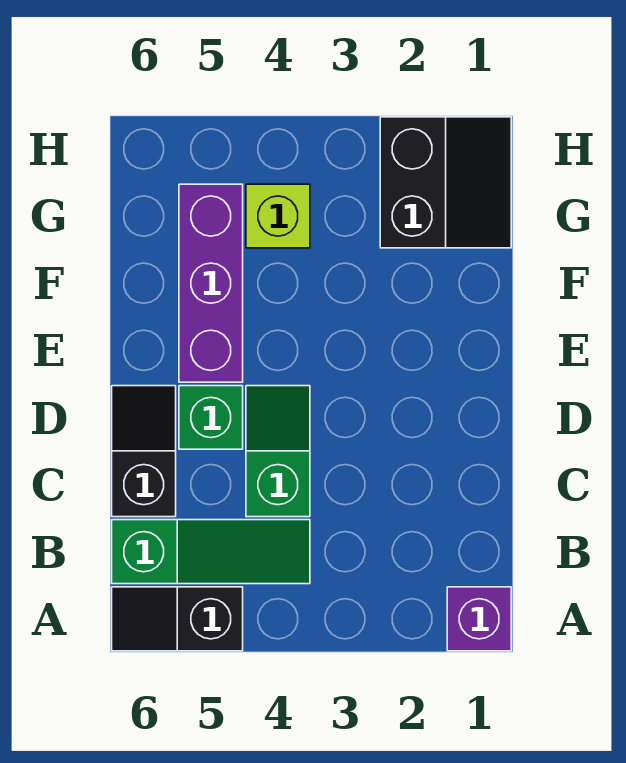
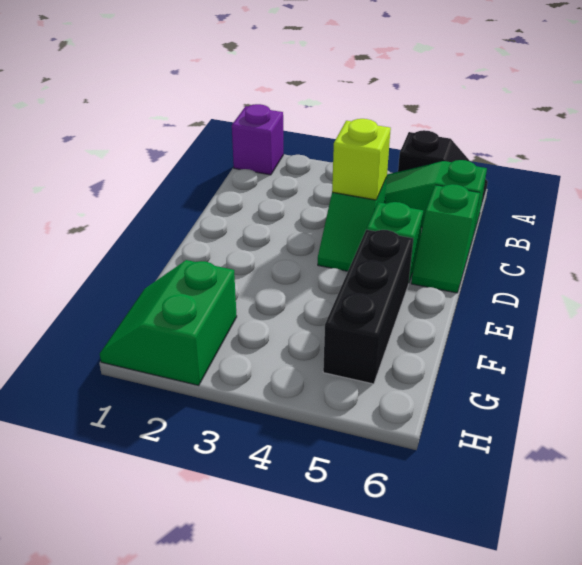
black slope C6:D6 level 1 top C -> green slope C6:D6 level 1 top C
purple brick E5:G5 level 1 -> black brick E5:G5 level 1
black slope G1:H2 level 1 top 2 -> green slope G1:H2 level 1 top 2
lime brick G4 level 1 -> lime brick C4 level 2

